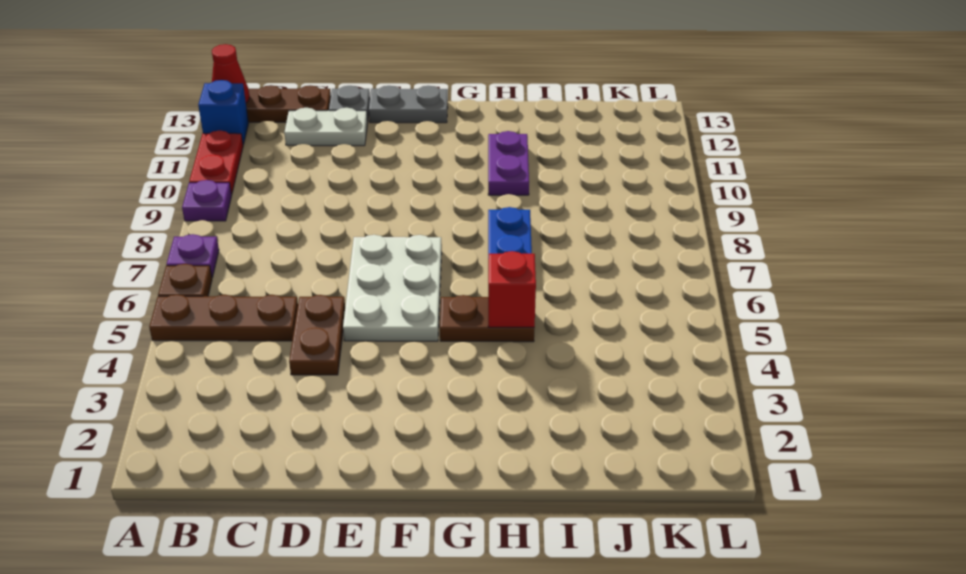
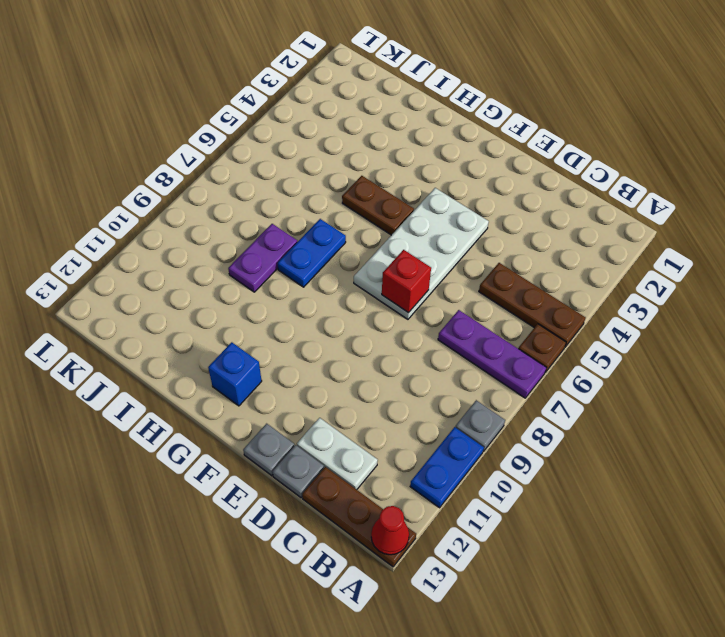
purple plate A7 level 1 -> purple plate A7:C7 level 1
purple plate A9 level 1 -> grey plate A9 level 1
red plate A10:A11 level 1 -> blue plate A10:A11 level 1
blue brick A12 level 1 -> blue brick G12 level 1
brown plate D4:D5 level 1 -> none
white plate E5:F7 level 1 -> white plate E4:F7 level 1
grey plate E13:F13 level 1 -> grey plate E13 level 1
red brick H5 level 2 -> red brick E7 level 2
purple plate H10:H11 level 1 -> purple plate I8:I9 level 1

